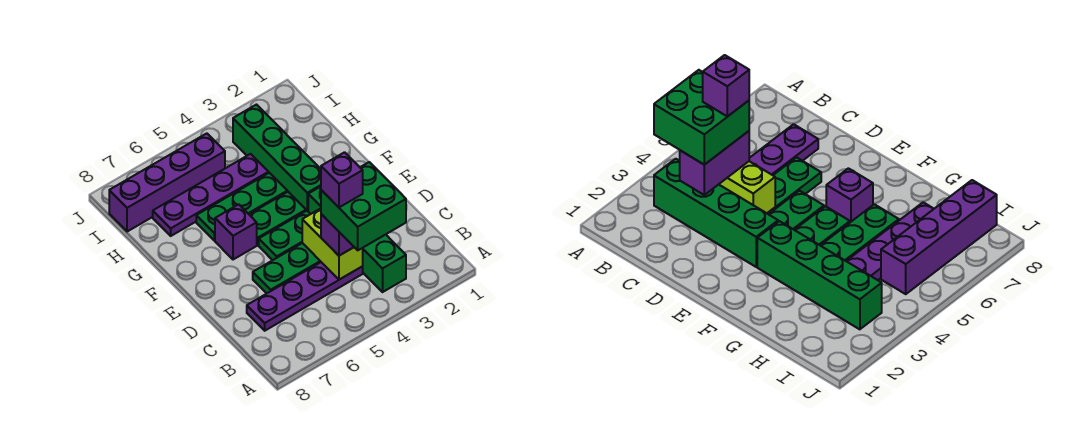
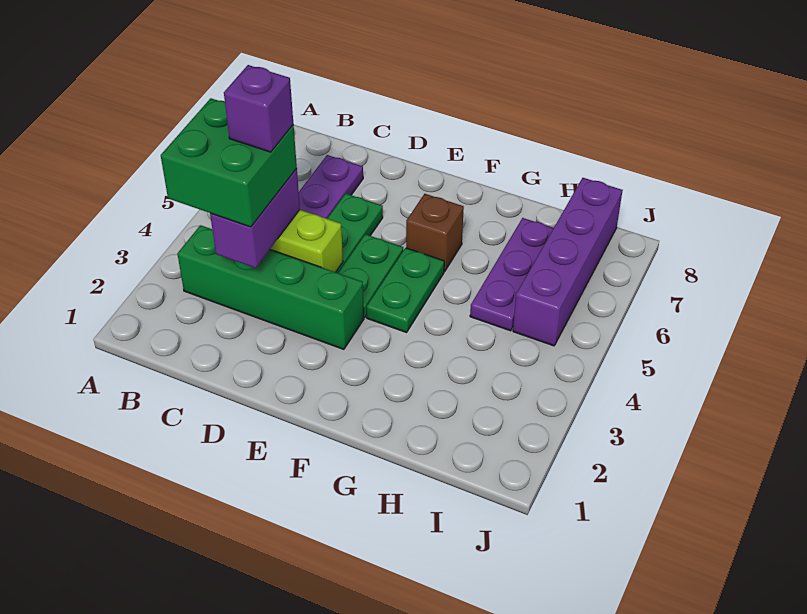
green brick F3:I3 level 1 -> none
purple brick F6 level 1 -> brown brick F6 level 1
green plate G4:G6 level 1 -> none
purple plate H4:H7 level 1 -> purple plate H5:H7 level 1

